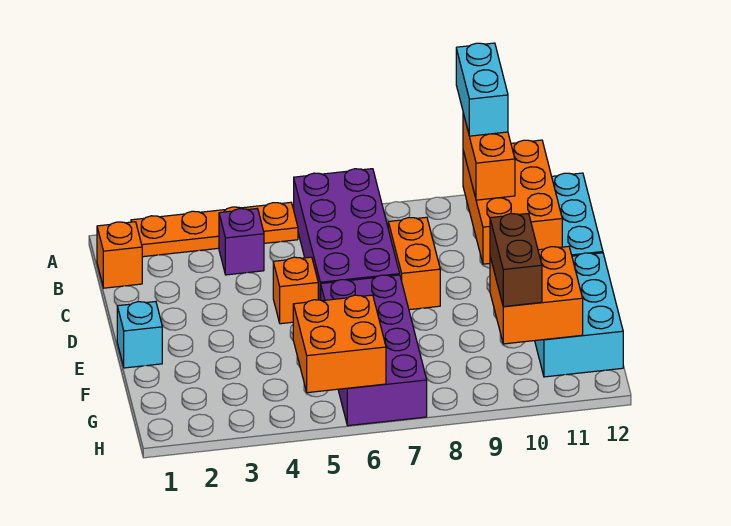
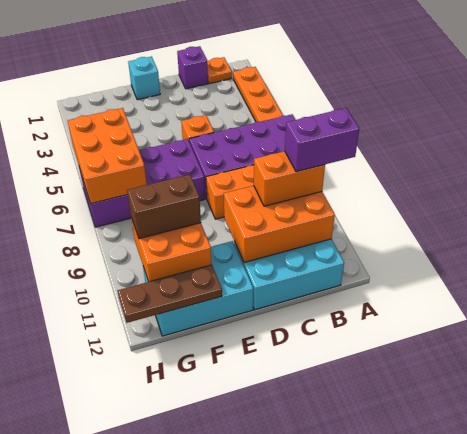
cyan brick A10:B10 level 4 -> purple brick A10:B10 level 4
orange brick B1 level 1 -> orange plate B1 level 1
purple brick B4 level 1 -> purple brick C1 level 1
none -> brown plate F12:H12 level 2
orange brick G5:H6 level 2 -> orange brick G5:H7 level 2

